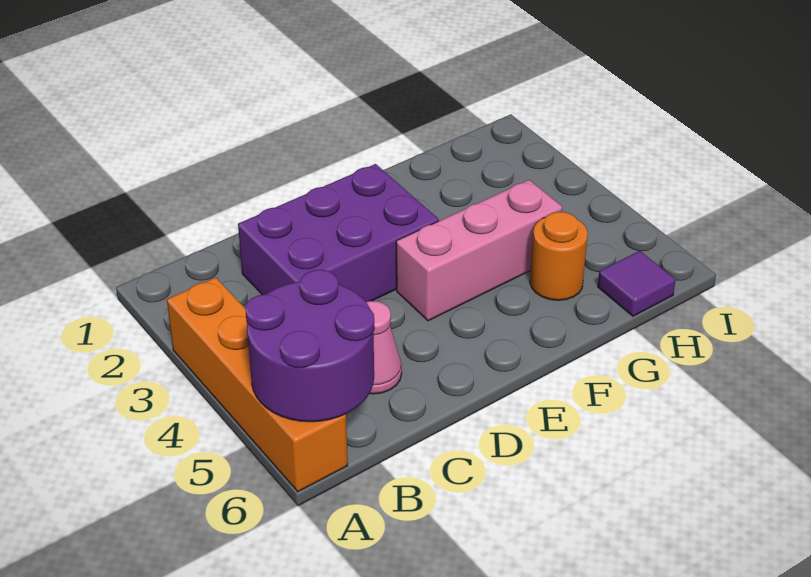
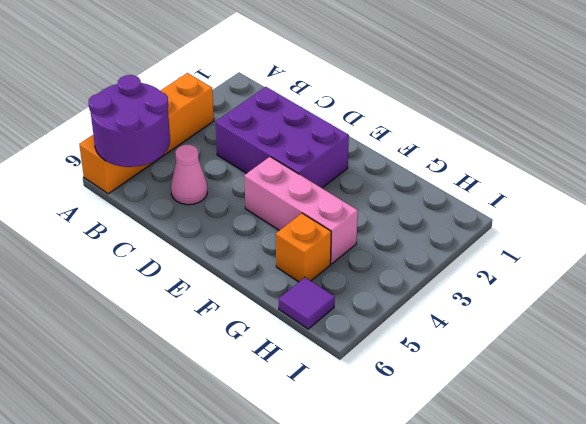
orange round brick G5 level 1 -> orange brick G5 level 1

